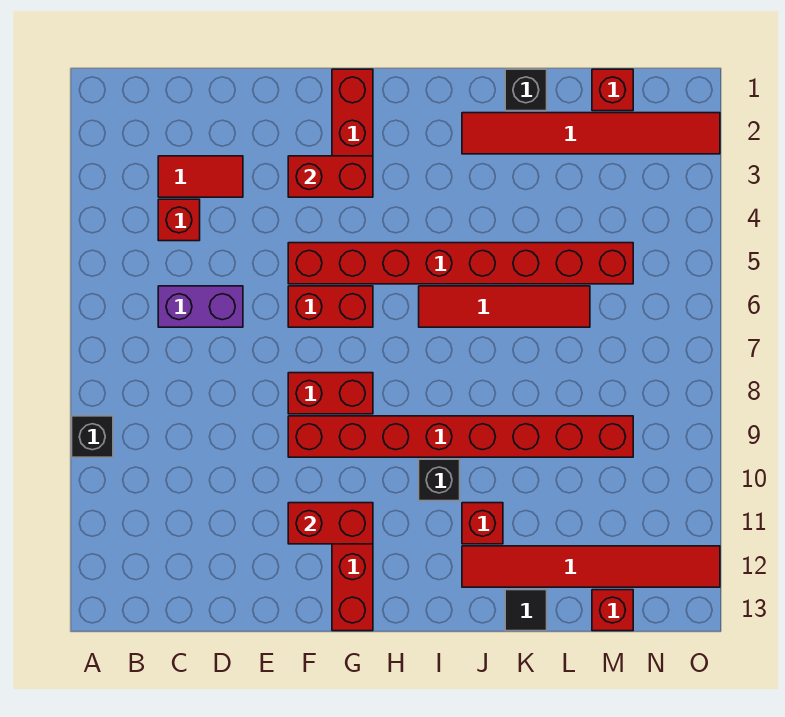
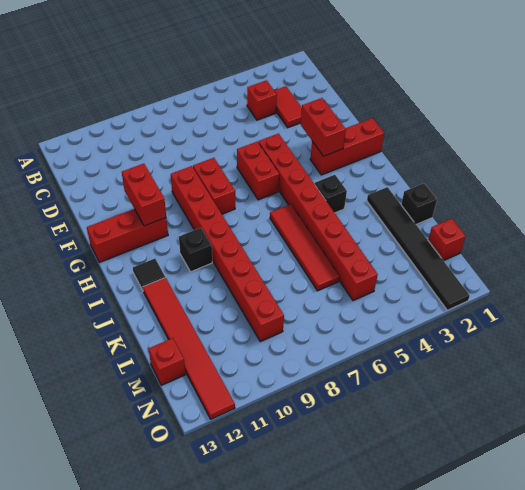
black brick A9 level 1 -> black brick I4 level 1
purple brick C6:D6 level 1 -> none
red tile J2:O2 level 1 -> black tile J2:O2 level 1
red brick J11 level 1 -> none
black tile K13 level 1 -> black tile I12 level 1

